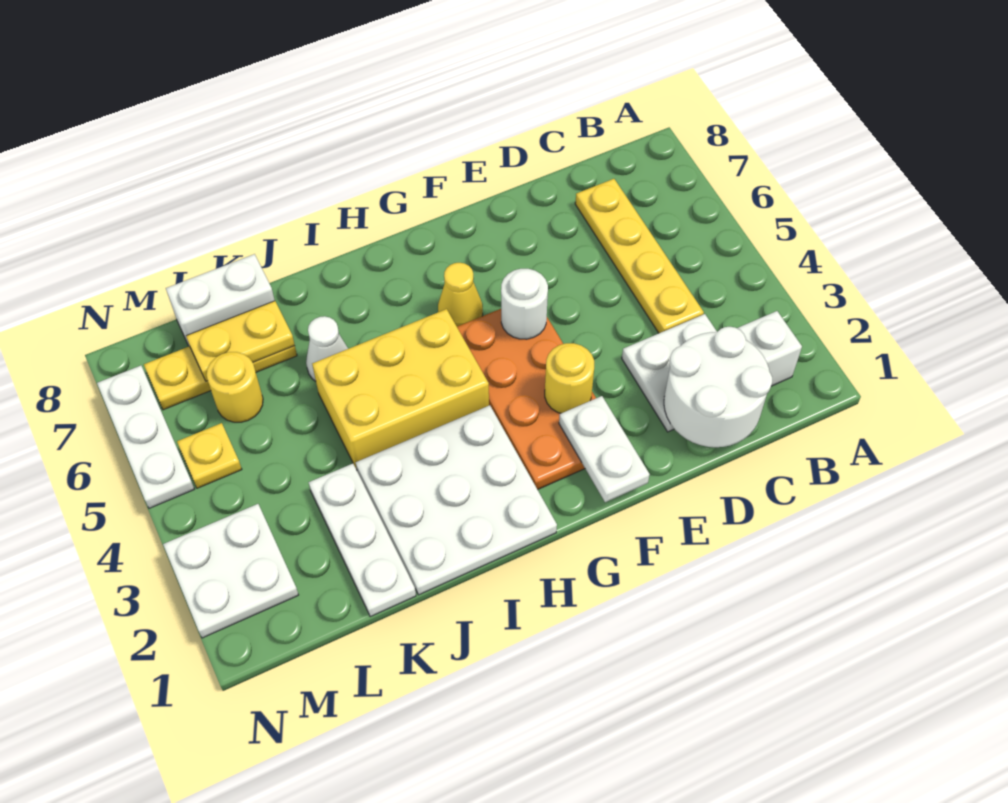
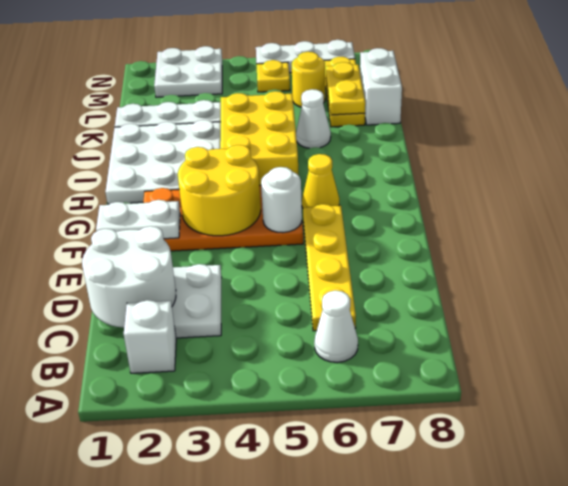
none -> white cone B6 level 1
yellow plate C4:C7 level 1 -> yellow plate C6:F6 level 1
yellow round brick F3 level 2 -> yellow round brick F3:G4 level 2

